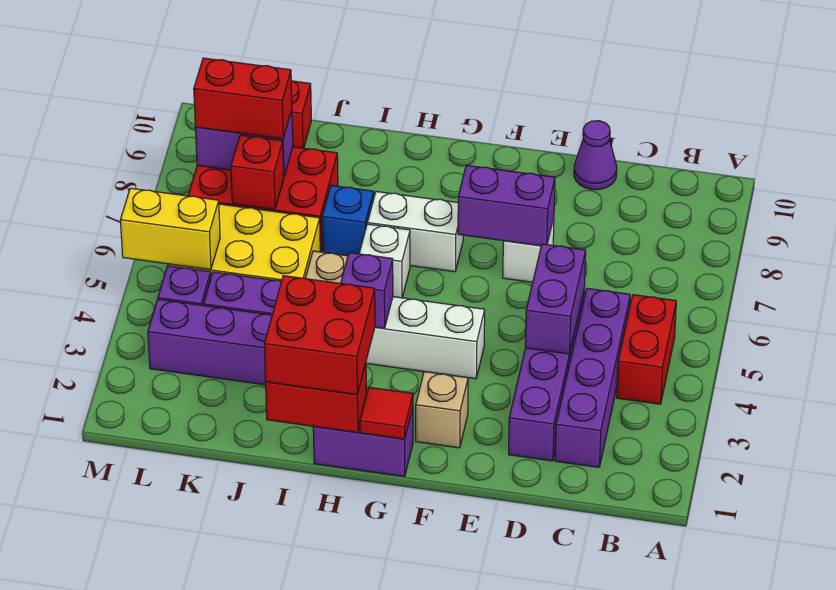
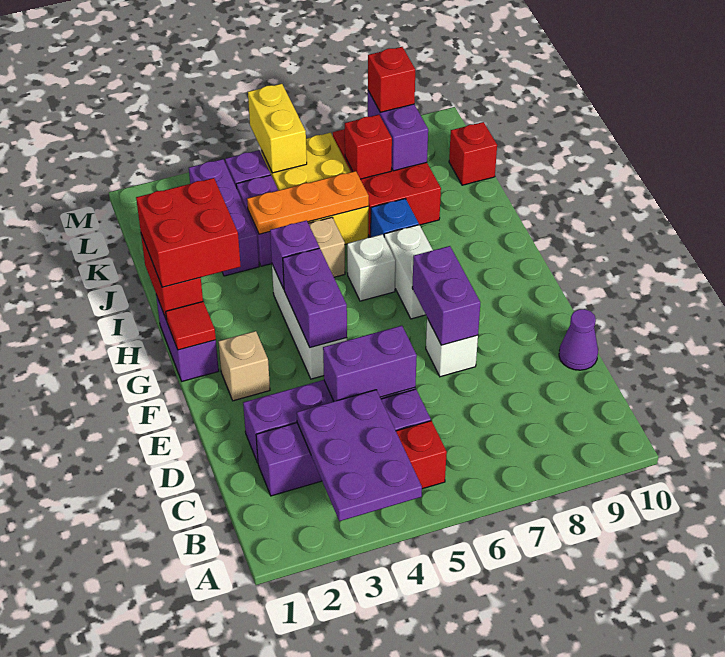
none -> purple plate A3:C4 level 2
none -> purple brick F4:G4 level 2
none -> orange plate J4:J6 level 2
red brick K8:L8 level 3 -> red brick L8 level 3

